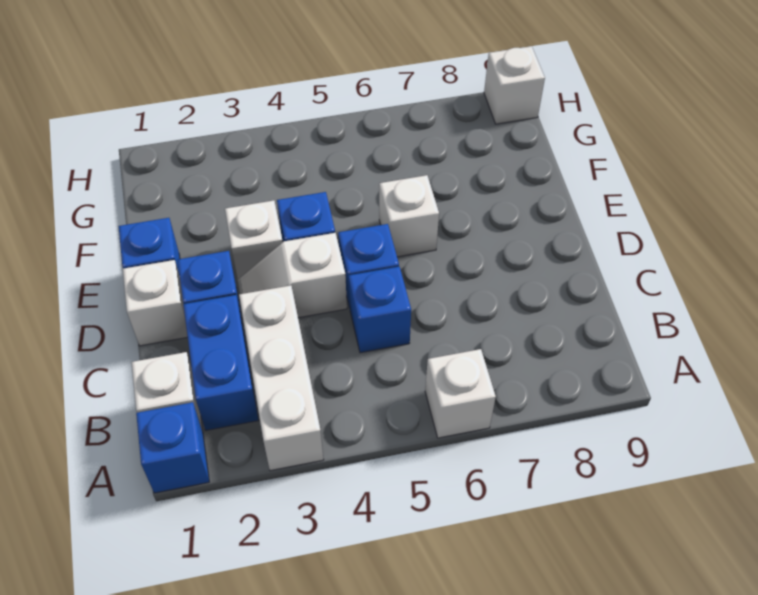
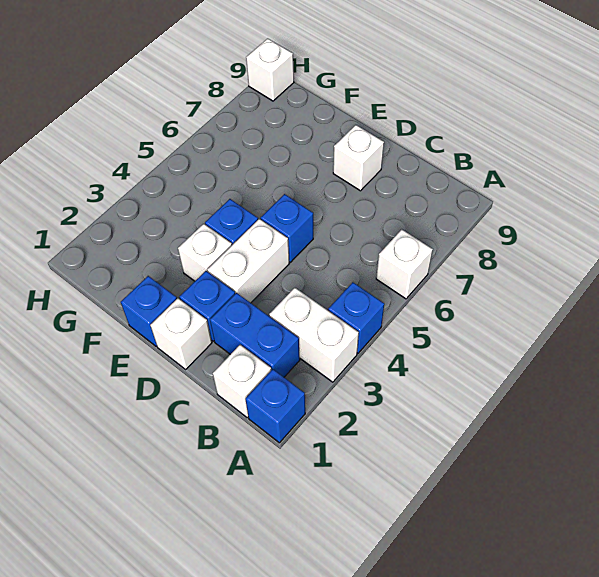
white brick A3:C3 level 1 -> white brick A3:B3 level 1
blue brick C5 level 1 -> blue brick A4 level 1
white slope D3:D4 level 1 top 4 -> white brick D3:D4 level 1
white brick E6 level 1 -> white brick D8 level 1

